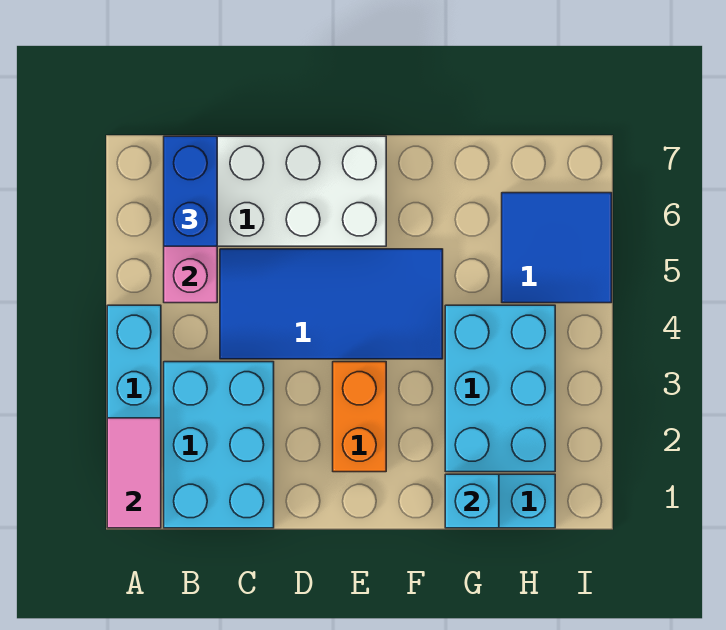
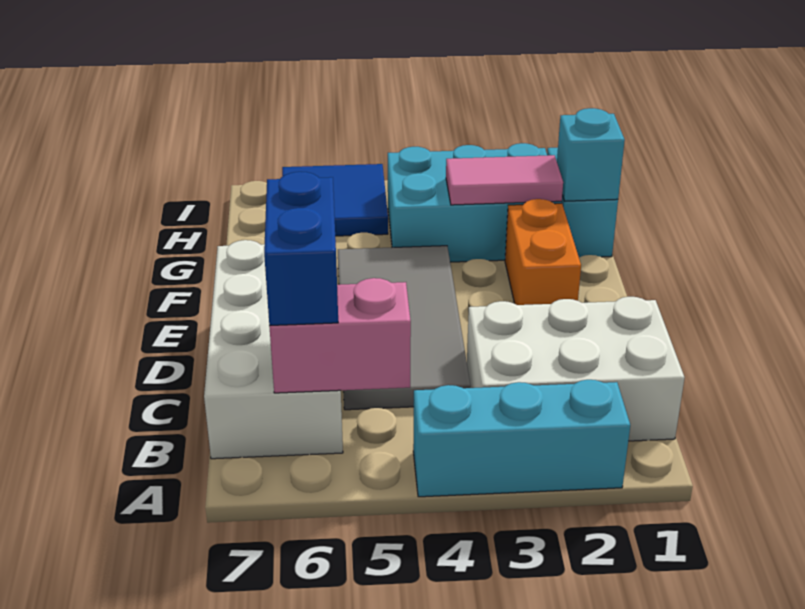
pink tile A1:A2 level 2 -> pink tile G2:G3 level 2
cyan brick B1:C3 level 1 -> white brick B1:C3 level 1
blue brick B6:B7 level 3 -> blue brick B6:C6 level 3
blue tile C4:F5 level 1 -> grey tile C4:F5 level 1
orange brick E2:E3 level 1 -> orange brick E2:F2 level 1

